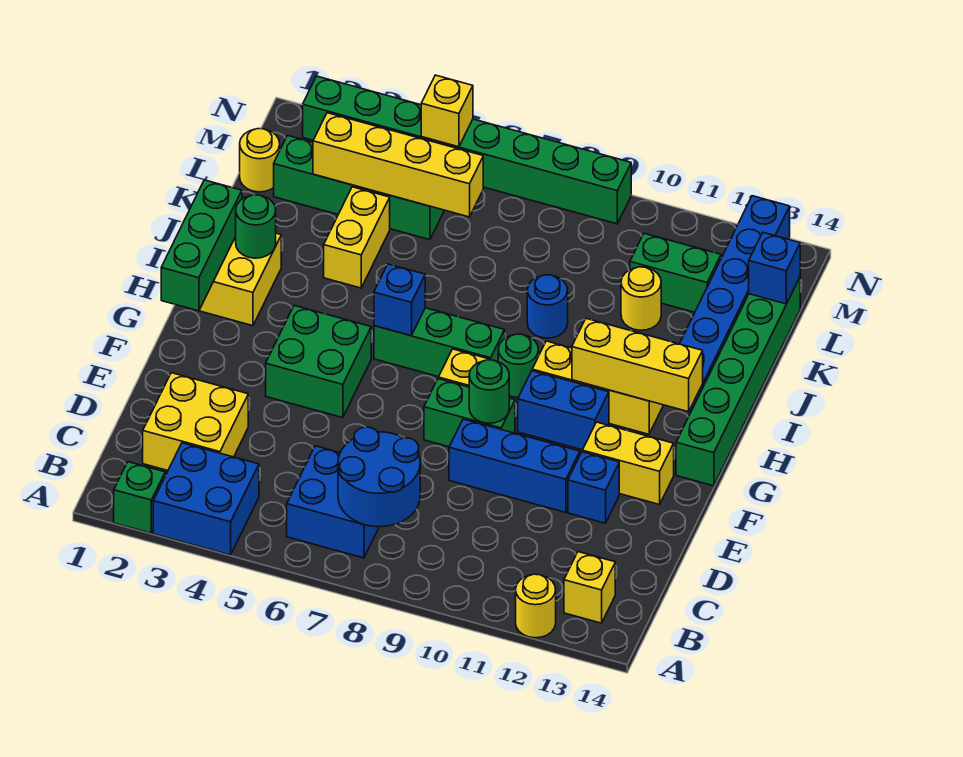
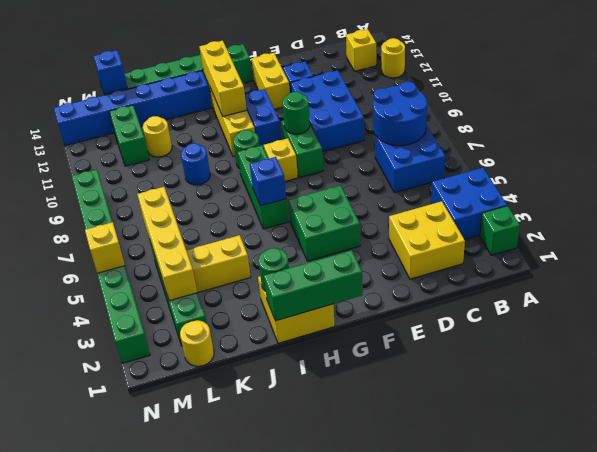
blue brick E9:E11 level 1 -> blue brick D9:E11 level 1

